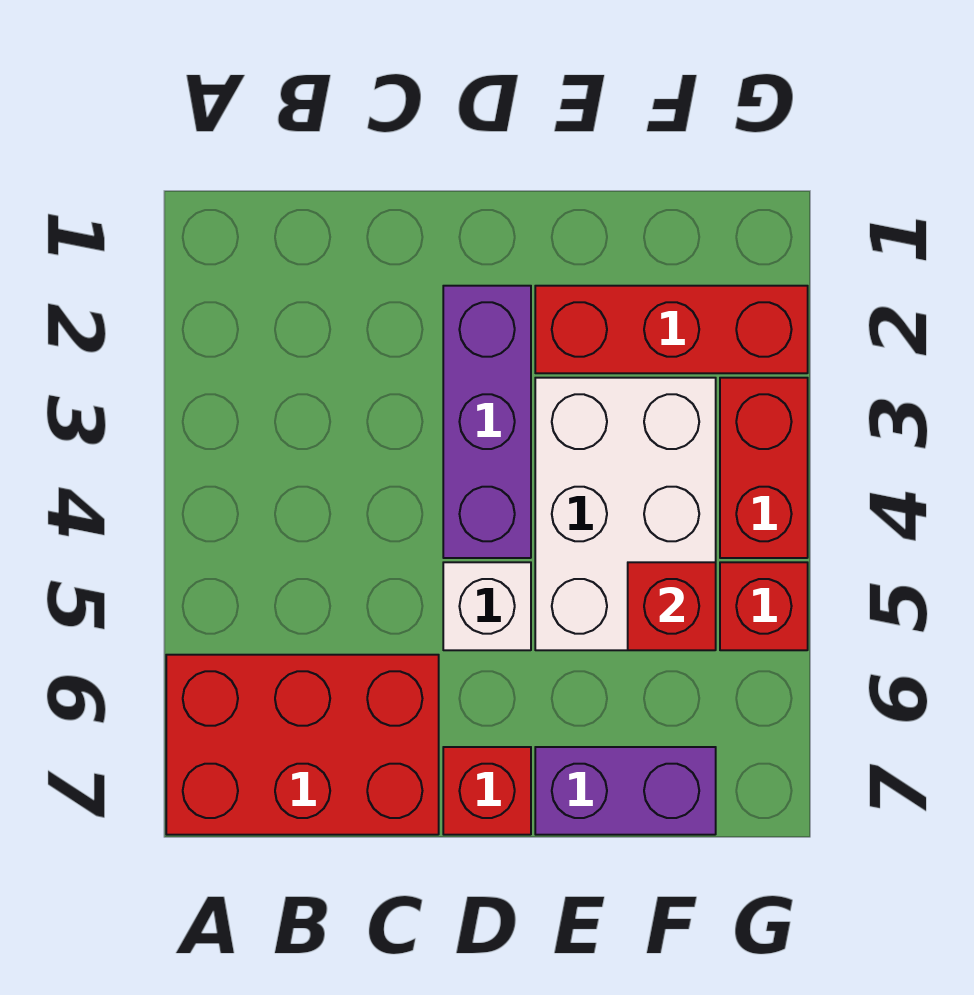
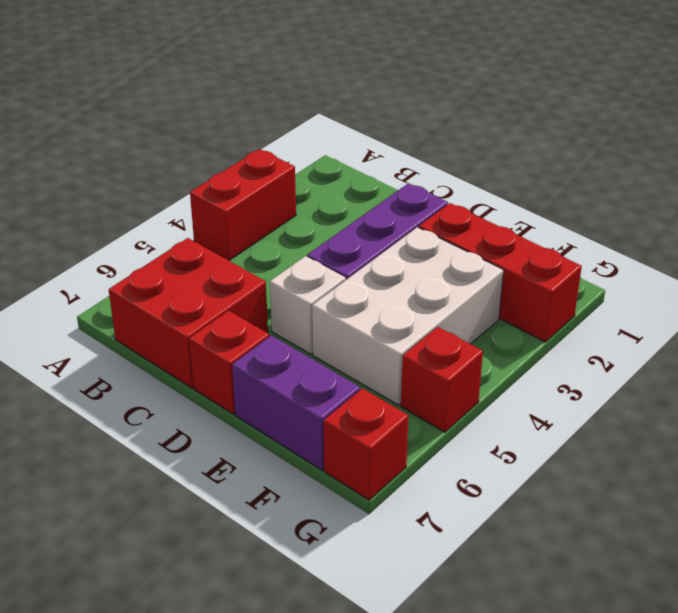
red brick A6:C7 level 1 -> red brick B6:C7 level 1
red brick F5 level 2 -> red brick G7 level 1
red brick G3:G4 level 1 -> red brick A3:A4 level 1

